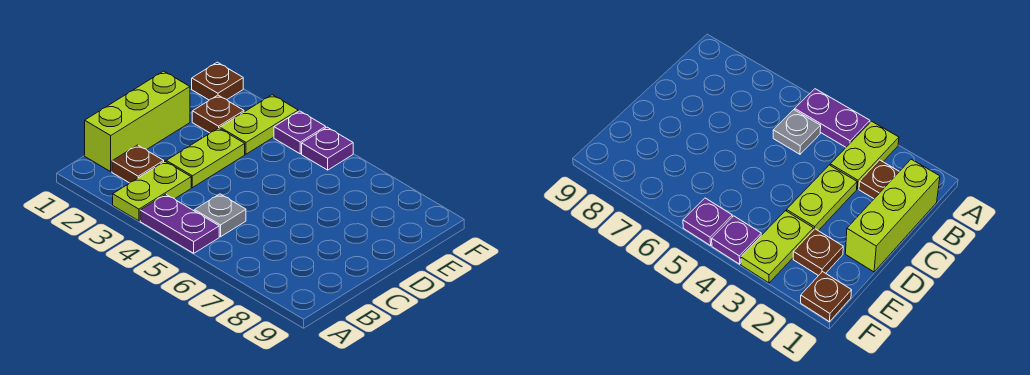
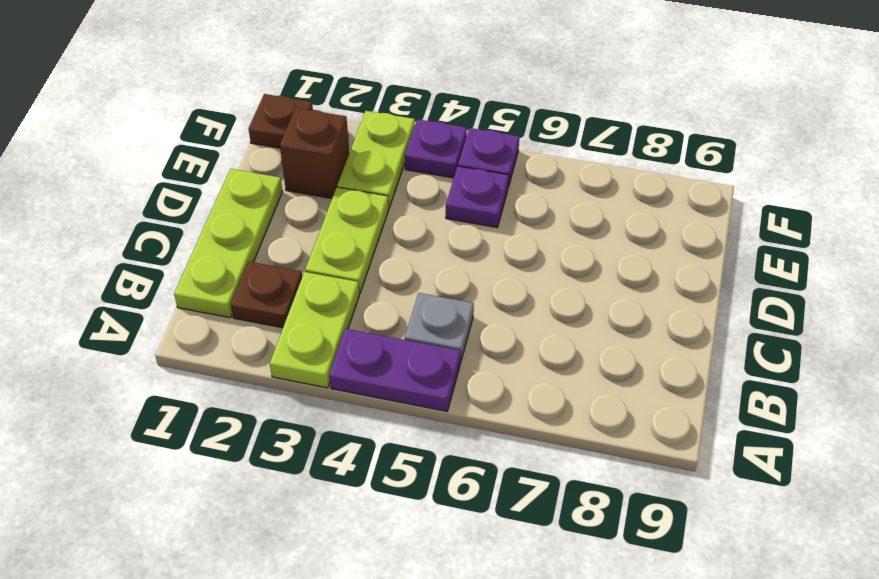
lime brick B1:D1 level 1 -> lime plate B1:D1 level 1
brown plate E2 level 1 -> brown brick E2 level 1
none -> purple plate E5 level 1

